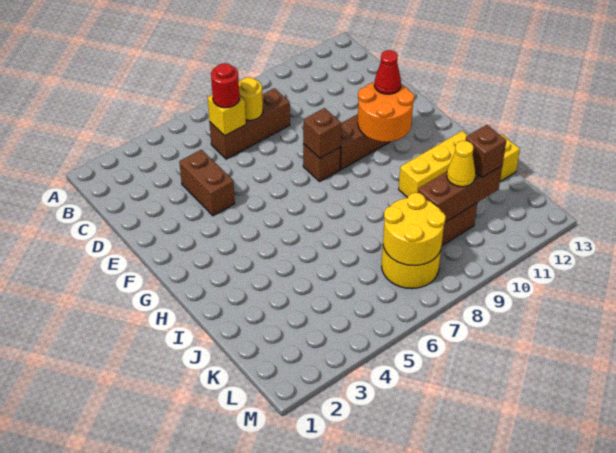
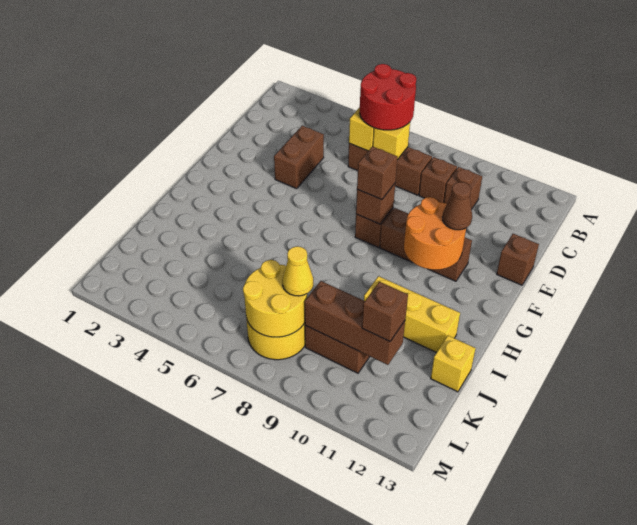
red round brick C6 level 3 -> red round brick B6:C7 level 3
yellow round brick C7 level 2 -> yellow brick C7 level 2
none -> brown brick C9 level 1
none -> brown brick C10 level 1
none -> brown brick E13 level 1
none -> brown brick F8 level 3
red cone F11 level 3 -> brown cone F11 level 3
yellow cone K10 level 3 -> yellow cone K8 level 3

